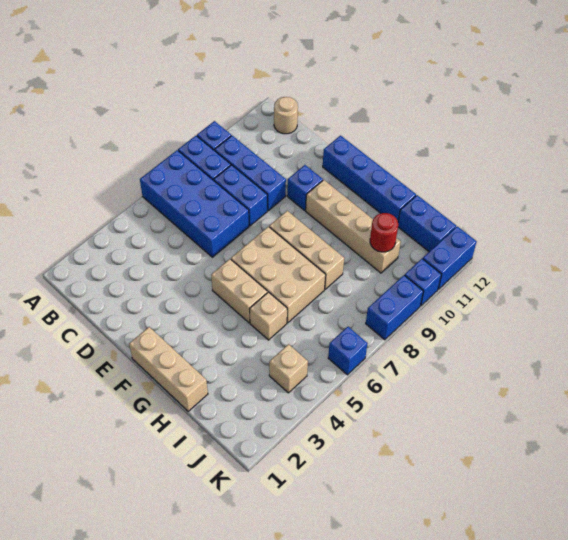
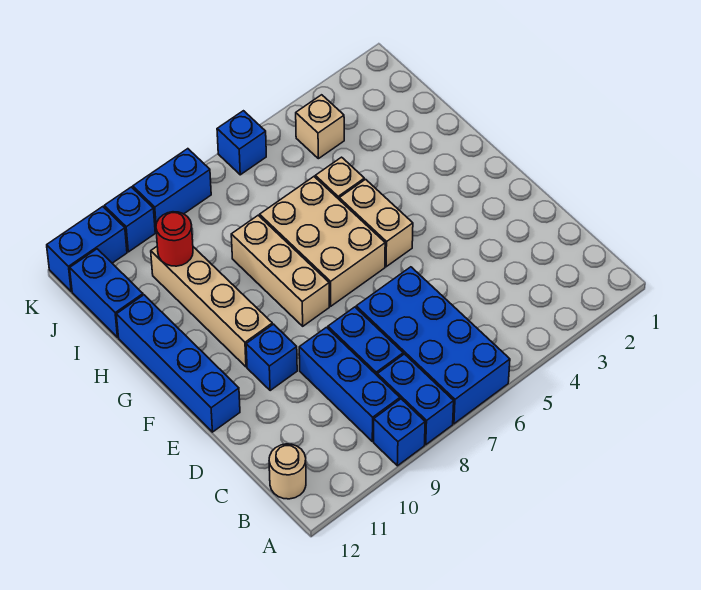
tan brick F1:H1 level 1 -> none

